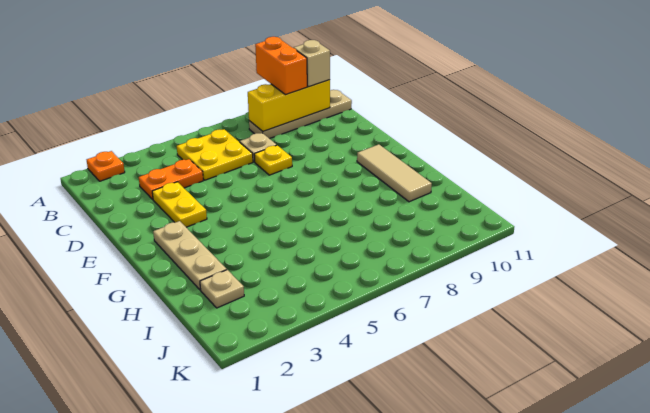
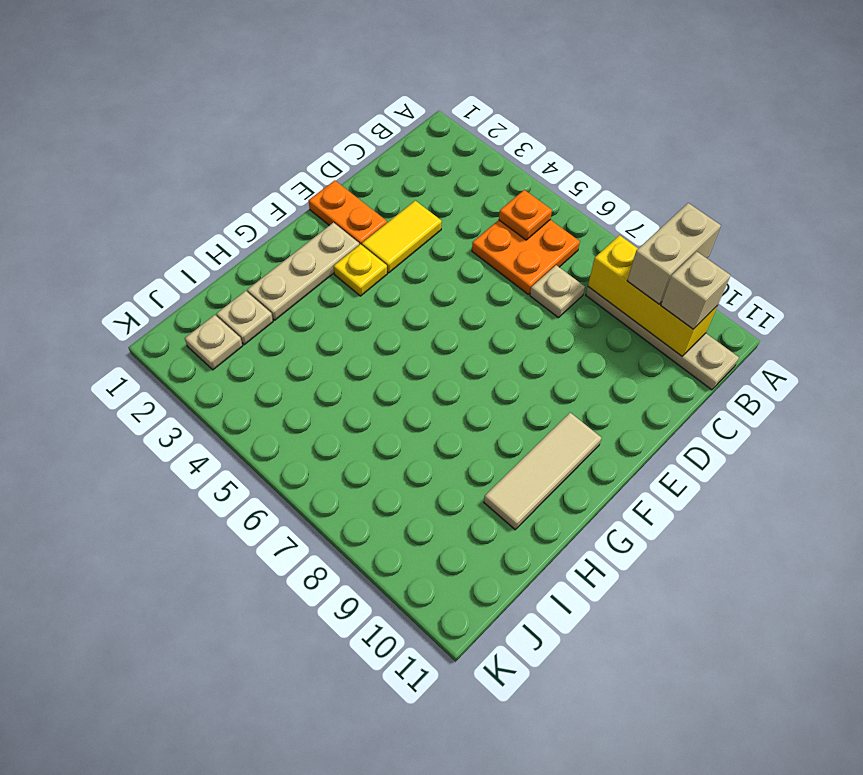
orange plate A2 level 1 -> orange plate B5 level 2
orange brick A9:B9 level 3 -> tan brick A9:B9 level 3
yellow plate B5:C6 level 1 -> orange plate B5:C6 level 1
orange plate C3:C4 level 1 -> orange plate E1:E2 level 1
yellow plate D3:E3 level 1 -> yellow tile D3:E3 level 1
yellow plate D7 level 1 -> yellow plate F3 level 1
none -> tan plate J2 level 1

